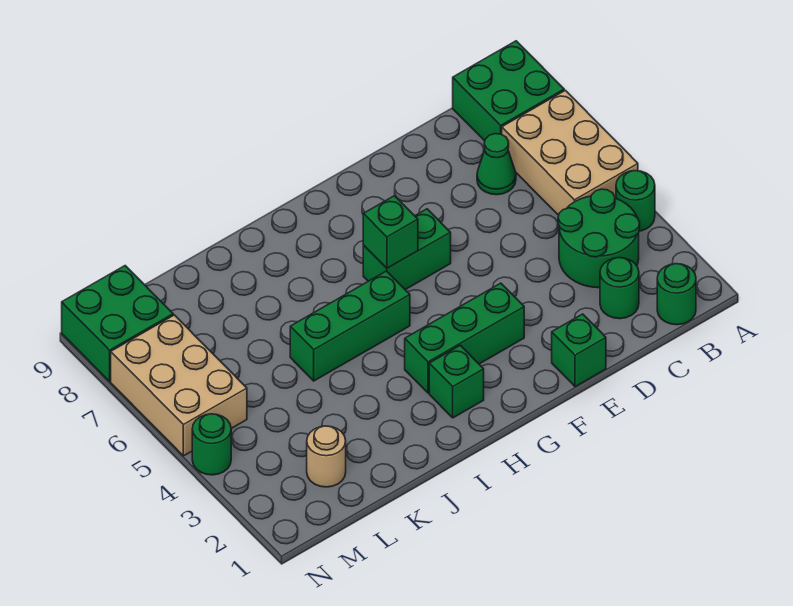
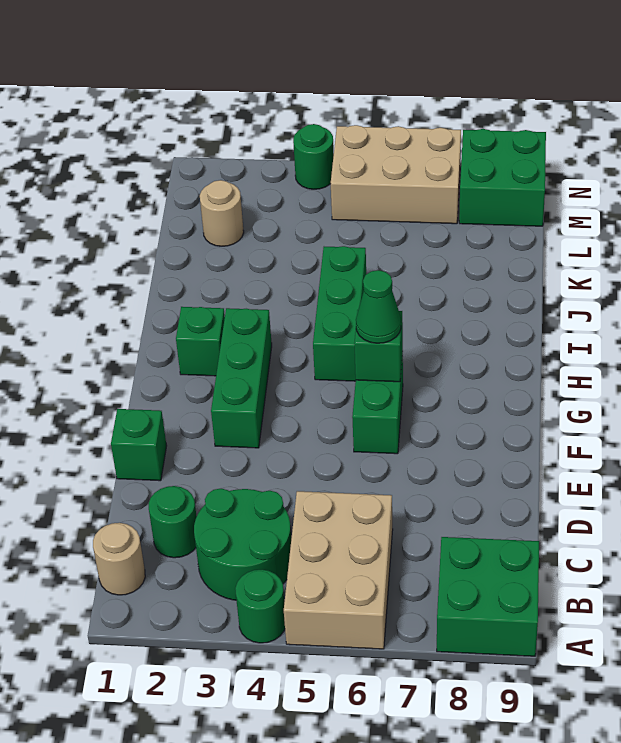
tan brick A5:B7 level 1 -> tan brick A5:C6 level 1
green round brick B1 level 1 -> tan round brick B1 level 1
green cone C7 level 1 -> green cone G6 level 3

